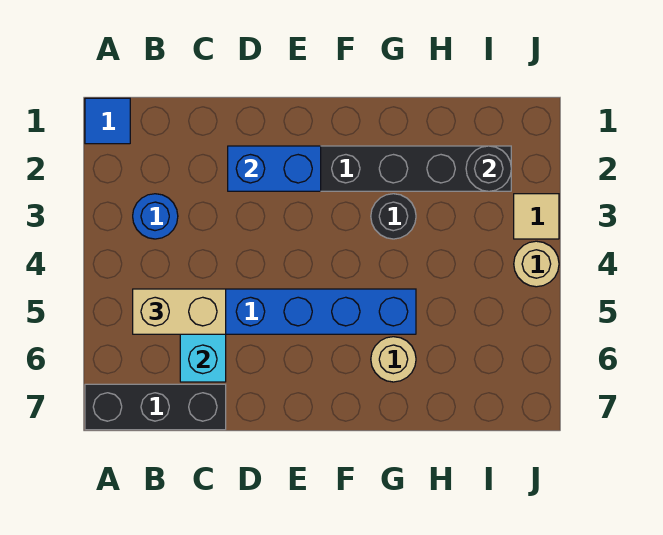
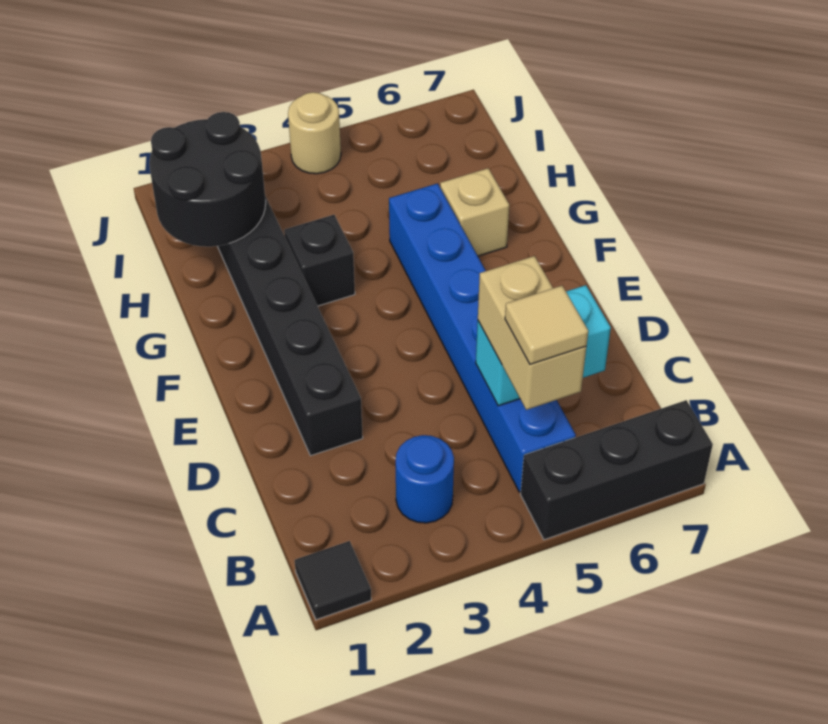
blue tile A1 level 1 -> black tile A1 level 1
black brick A7:C7 level 1 -> black brick A5:A7 level 1
blue brick D2:E2 level 2 -> none
black round brick G3 level 1 -> black brick G3 level 1
tan round brick G6 level 1 -> tan brick G6 level 1
black round brick I2 level 2 -> black round brick H1:I2 level 2
tan tile J3 level 1 -> tan tile B5 level 4

